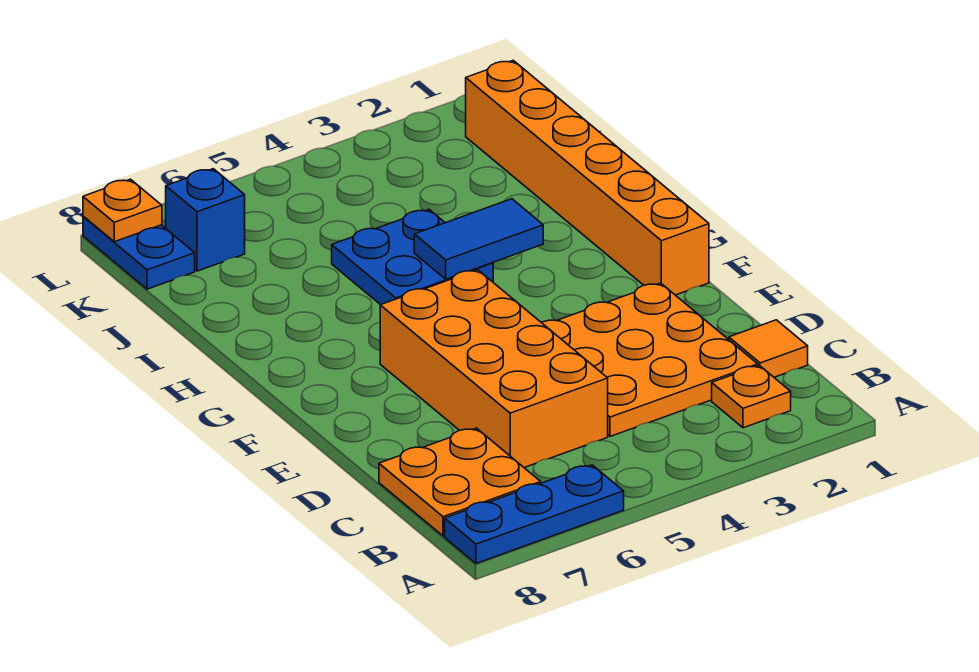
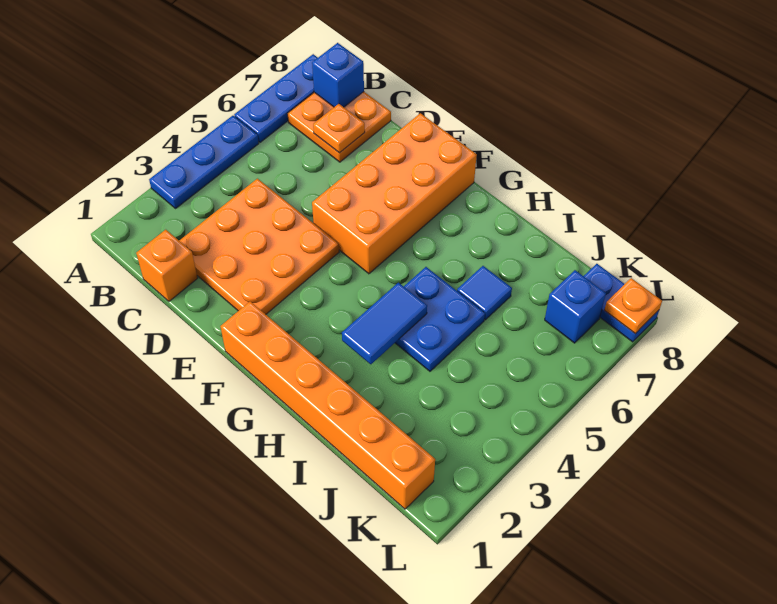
none -> blue plate A3:A5 level 1
orange plate B2 level 1 -> orange plate C7 level 2
none -> blue brick B8 level 2
orange tile C1 level 1 -> orange brick C1 level 1
orange brick C5:F6 level 1 -> orange brick E5:F8 level 1
none -> blue tile I6 level 1

